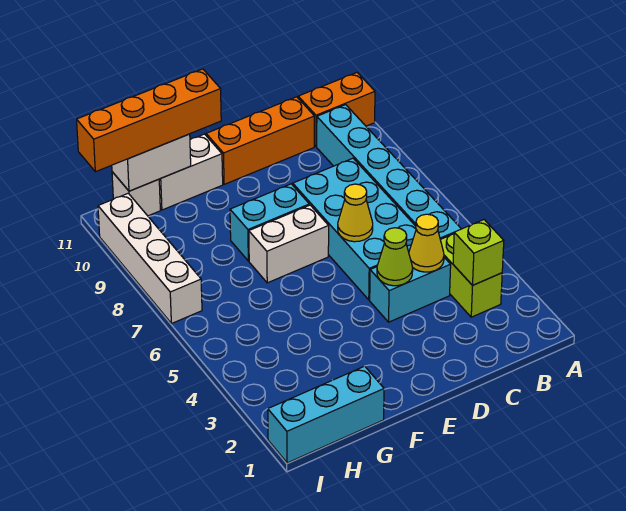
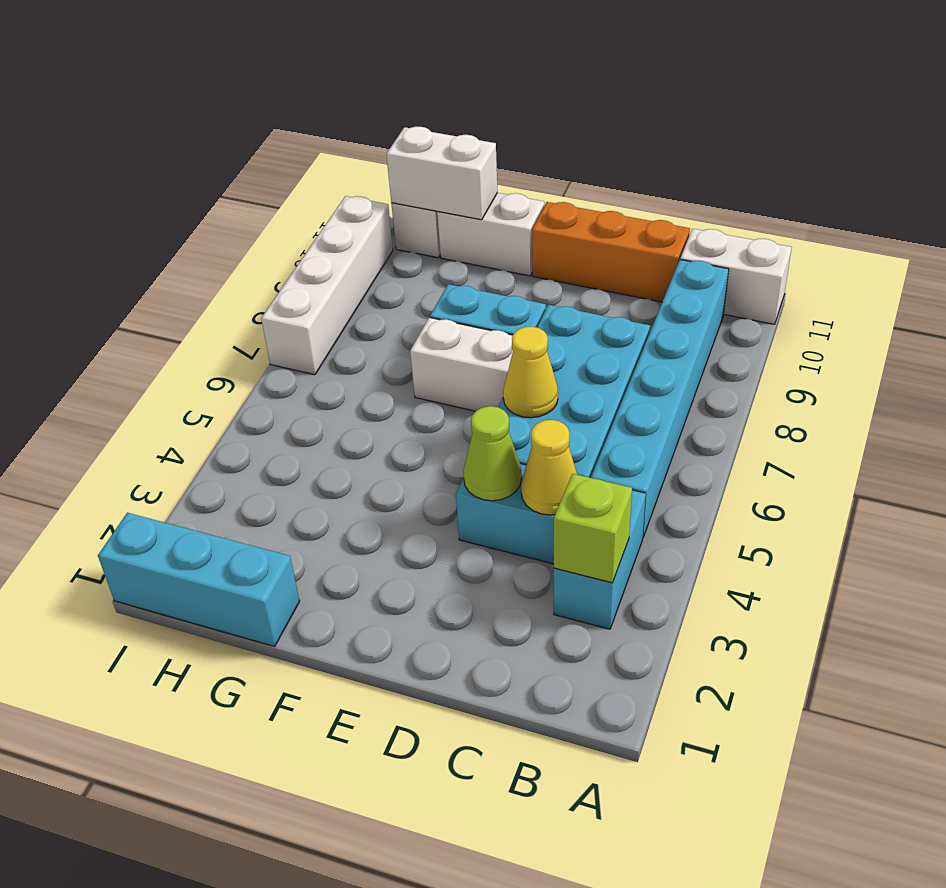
orange brick A11:B11 level 1 -> white brick A11:B11 level 1
lime brick B3:B4 level 1 -> cyan brick B3:B4 level 1
orange brick F11:I11 level 3 -> none

